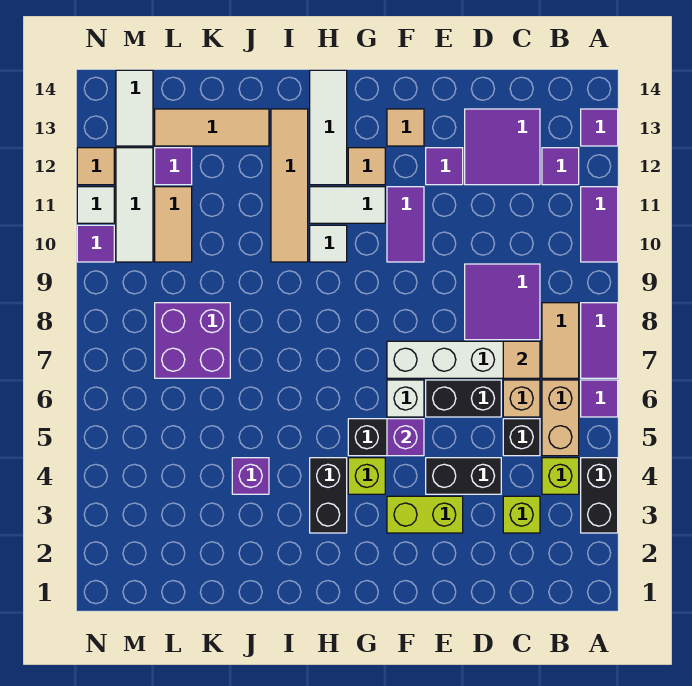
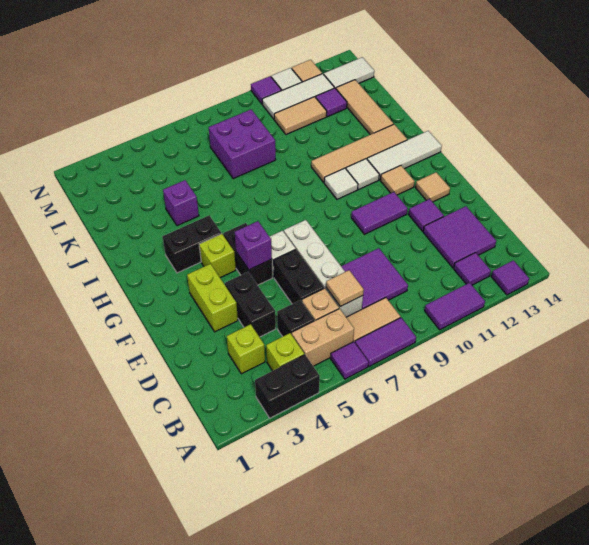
white tile G11:H11 level 1 -> white tile H11 level 1

